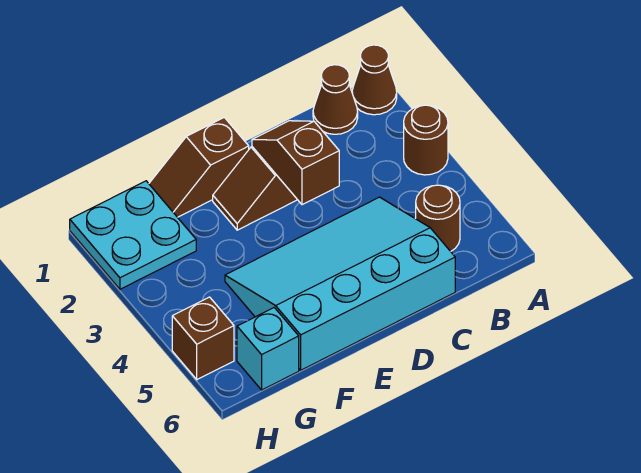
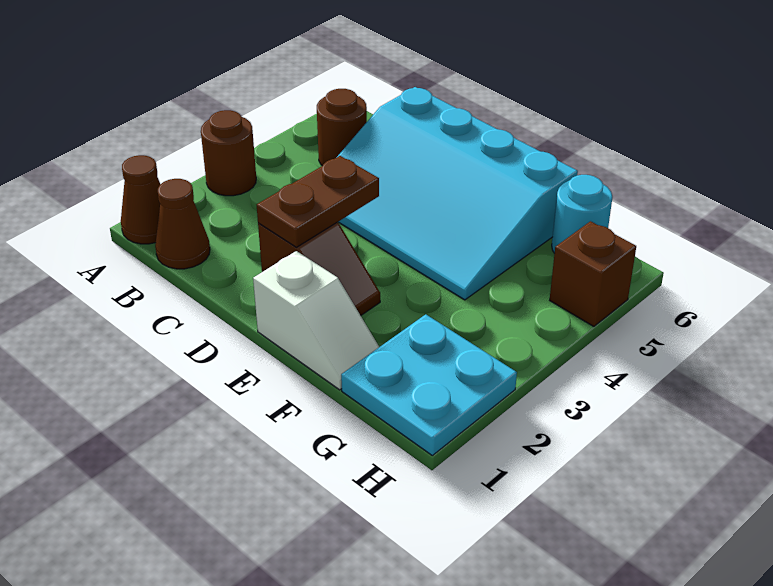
brown slope D2:D3 level 2 top 3 -> brown plate D2:D3 level 2
brown slope E1:F1 level 1 top E -> white slope E1:F1 level 1 top E
cyan brick G6 level 1 -> cyan round brick G6 level 1

